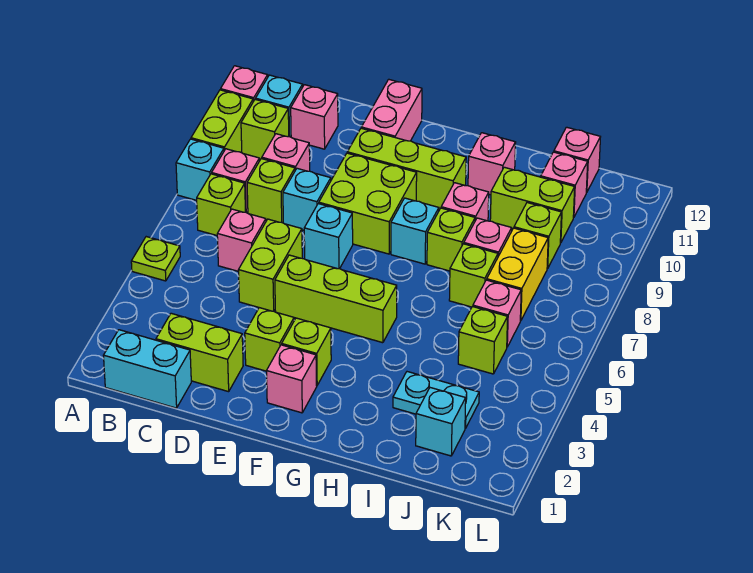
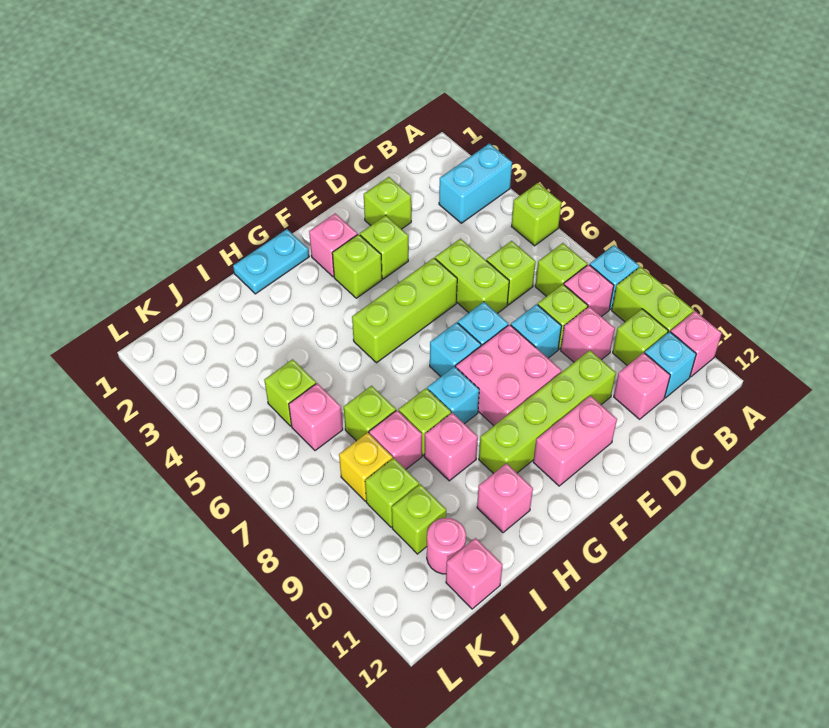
lime plate A5 level 1 -> lime brick A5 level 1
cyan brick B1:C1 level 1 -> cyan brick A3:B3 level 1
lime brick C2:D2 level 1 -> lime brick D2 level 1
pink brick C6 level 1 -> lime brick C6 level 1
lime brick E8:F9 level 1 -> pink brick E8:F9 level 1
lime brick E10:G10 level 1 -> lime brick D10:G10 level 1
pink brick E11:E12 level 1 -> pink brick E11:F11 level 1
cyan plate I3:J3 level 1 -> cyan plate G1:H1 level 1
lime brick I10:J10 level 1 -> lime brick J10 level 1
cyan brick J2 level 1 -> cyan brick F7 level 1
yellow brick J7:J8 level 1 -> yellow brick J8 level 1
pink brick J11 level 1 -> pink round brick J11 level 1

